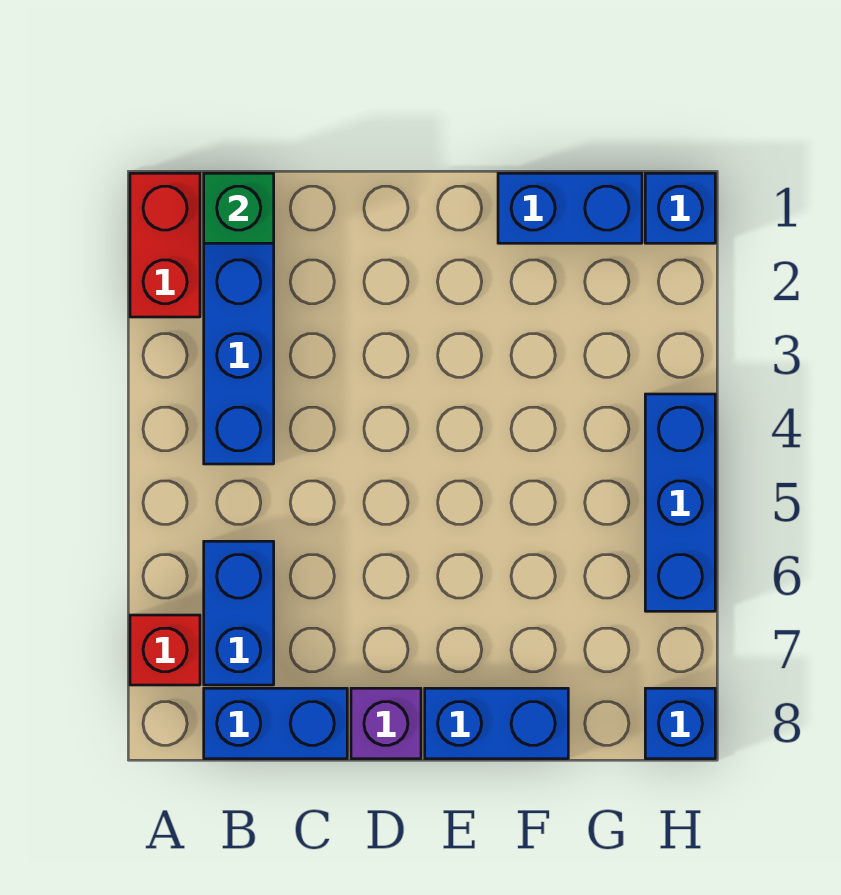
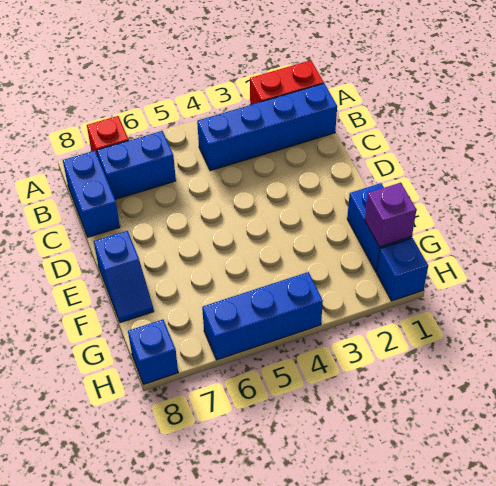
green brick B1 level 2 -> none
purple brick D8 level 1 -> purple brick G1 level 2
blue brick E8:F8 level 1 -> blue slope E8:F8 level 1 top E

